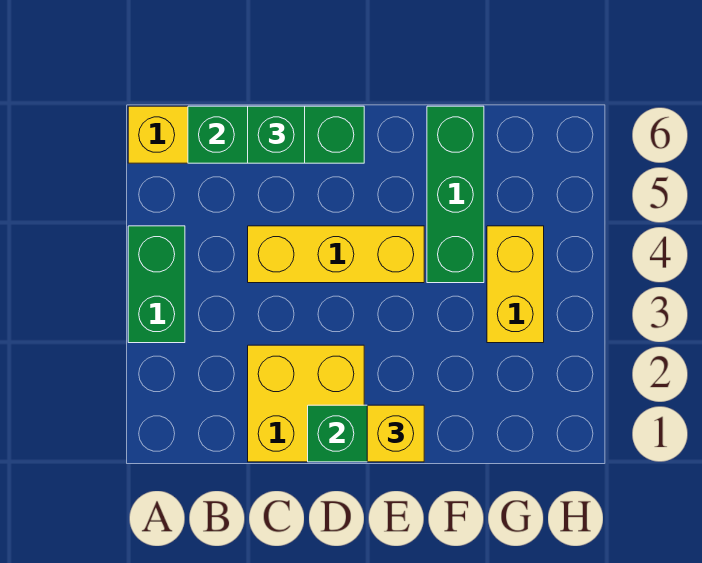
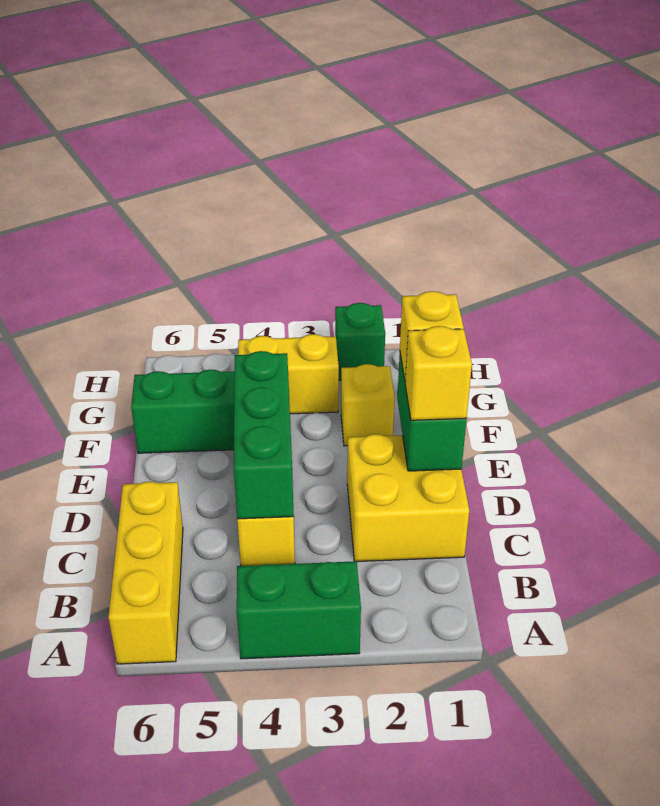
green brick B6:D6 level 2 -> green brick C4:E4 level 2
green brick C6 level 3 -> green brick H2 level 1
none -> yellow brick D1 level 3
none -> yellow brick F2 level 1

